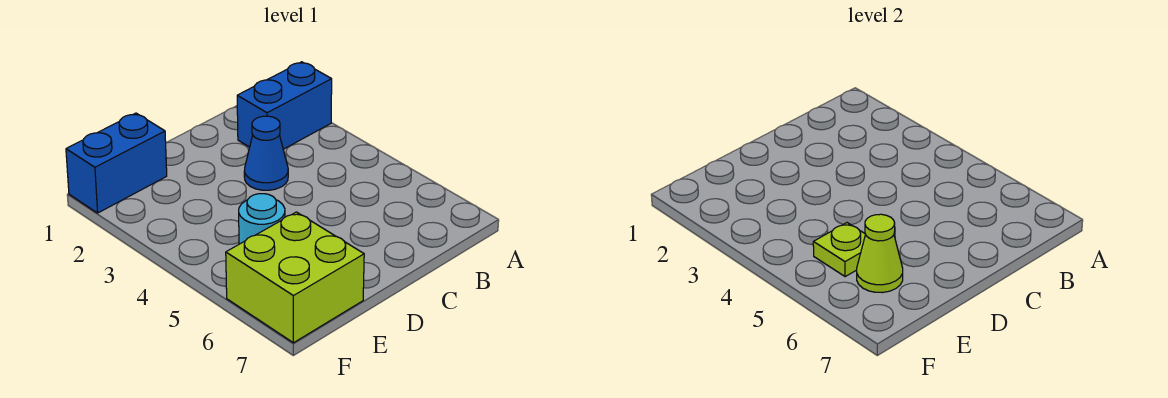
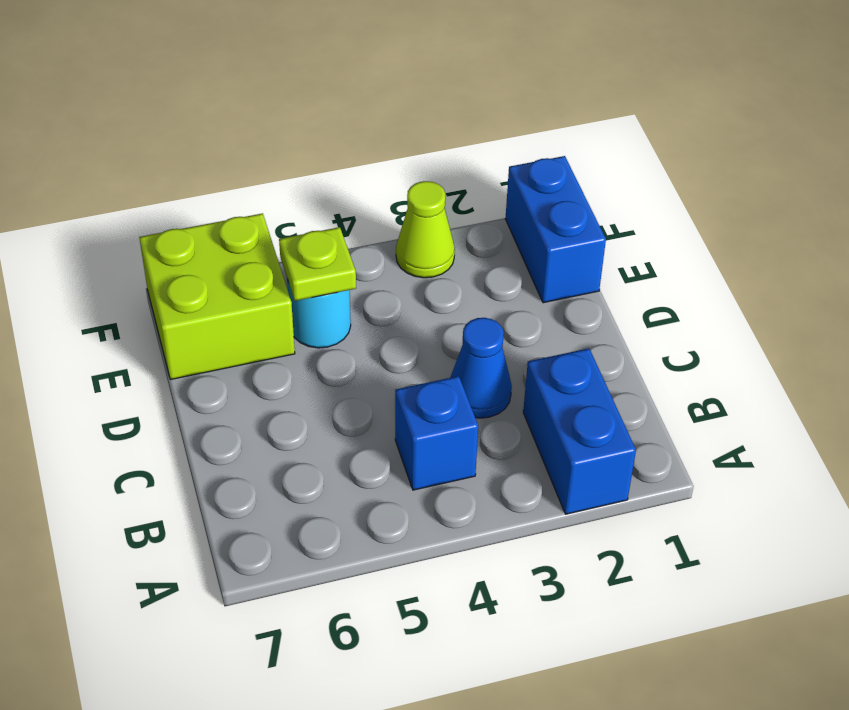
none -> blue brick B4 level 1
lime cone E6 level 2 -> lime cone F3 level 1

